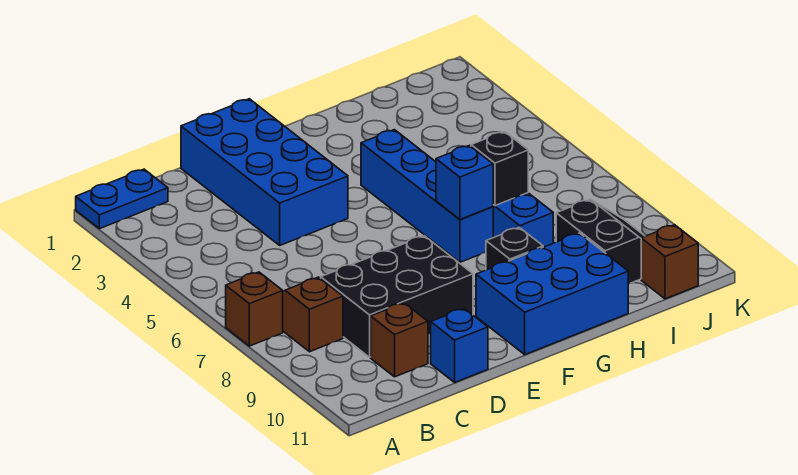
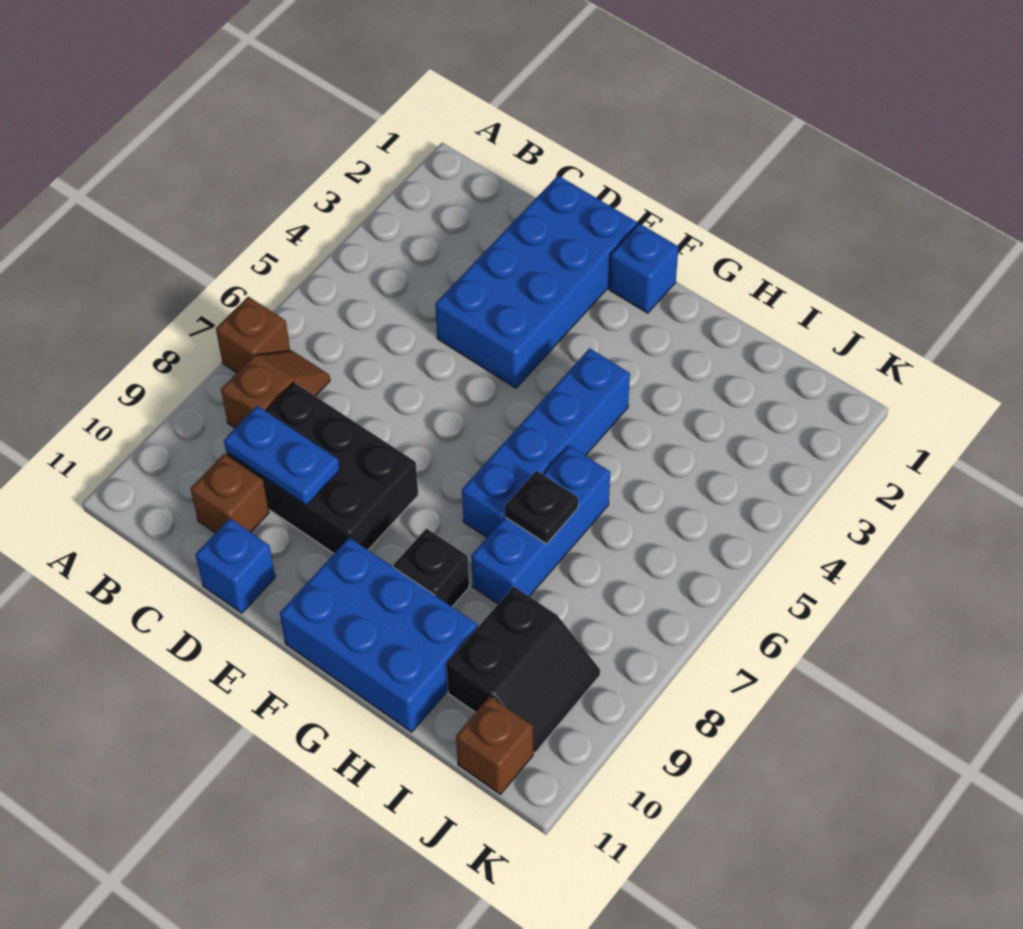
blue plate A1:B1 level 1 -> blue plate C9:D9 level 2
blue brick G7 level 2 -> blue brick F1 level 1
black brick H7 level 2 -> black plate H7 level 2

